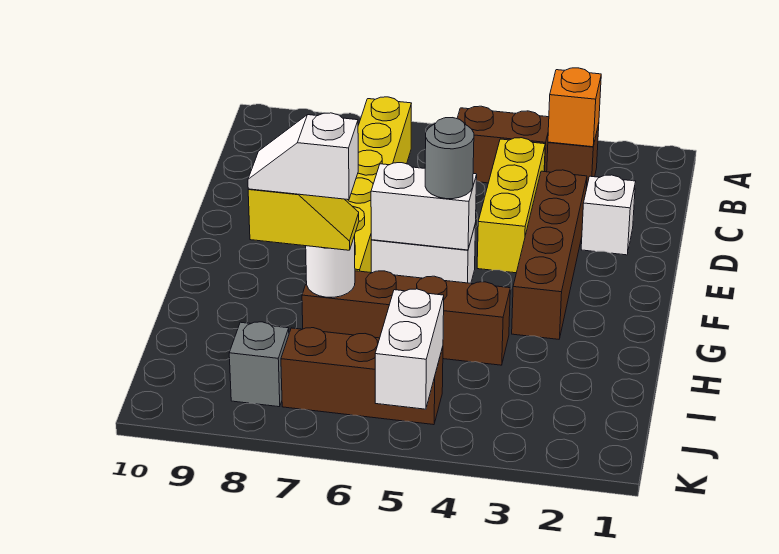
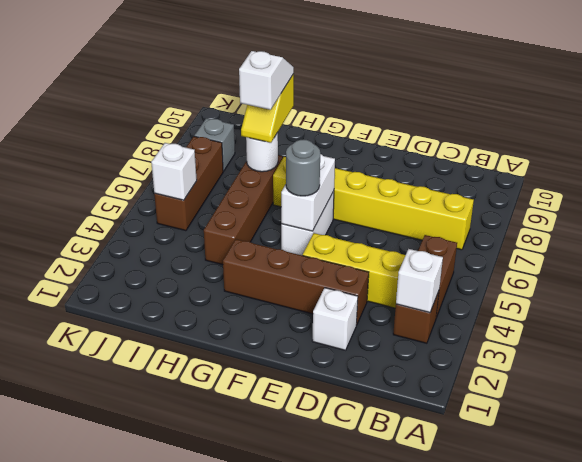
orange brick B3 level 2 -> white brick B3 level 2
white brick J5:K5 level 2 -> white brick J5 level 2

